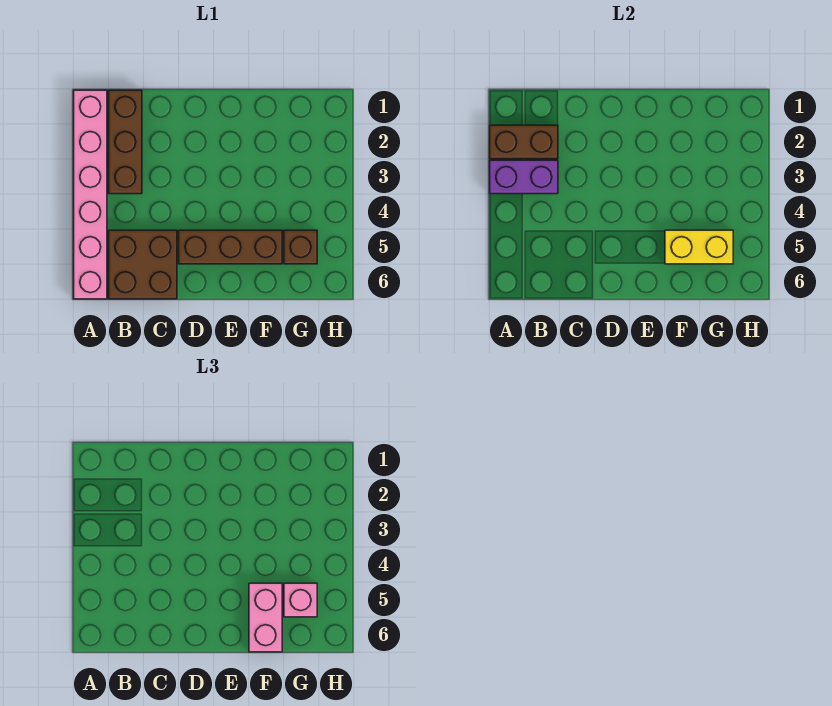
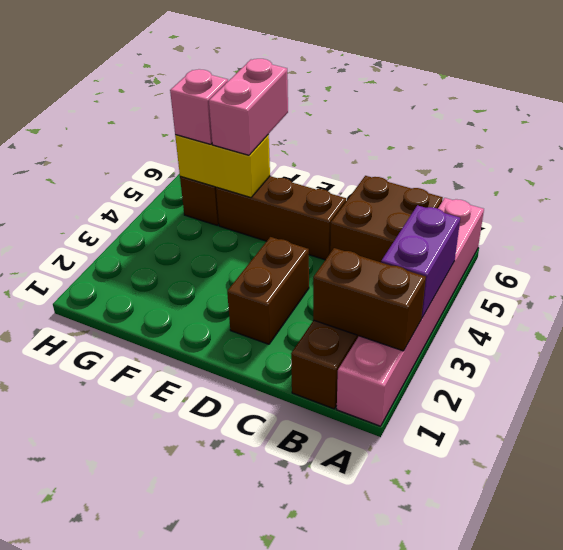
purple brick A3:B3 level 2 -> purple brick A3:A4 level 2
none -> brown brick D2:D3 level 1

